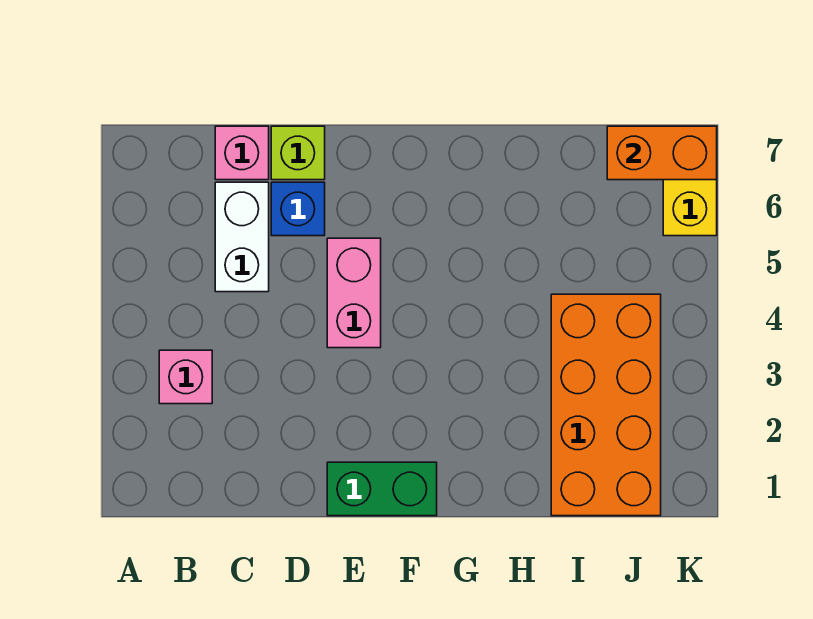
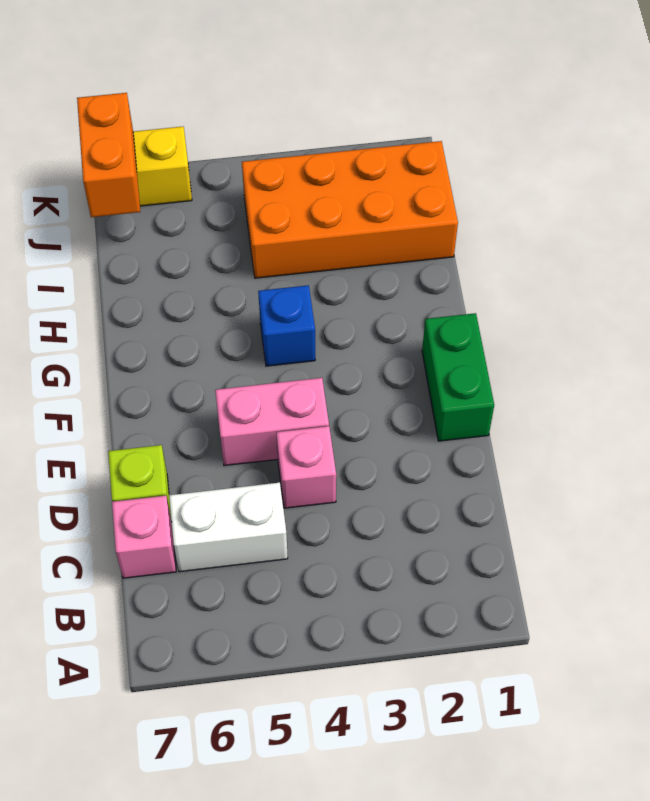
pink brick B3 level 1 -> pink brick D4 level 1
blue brick D6 level 1 -> blue brick G4 level 1

